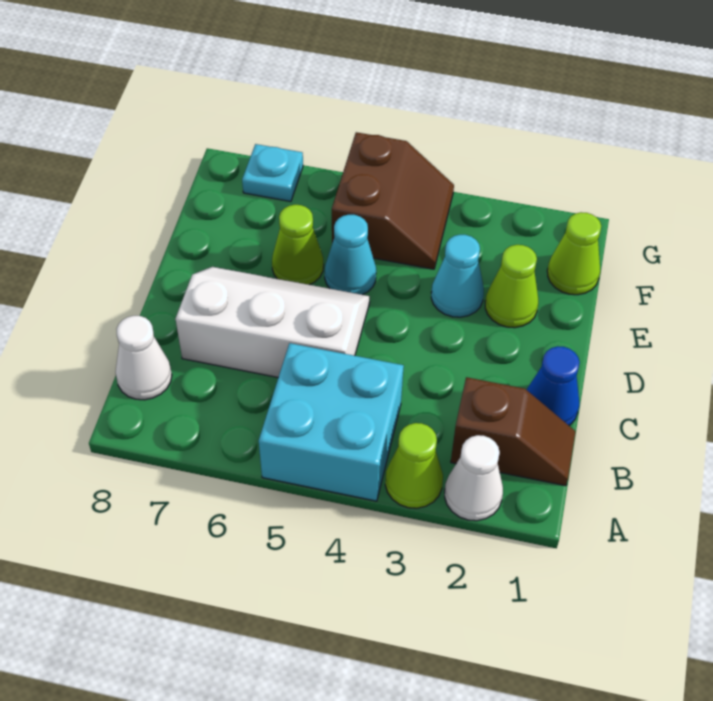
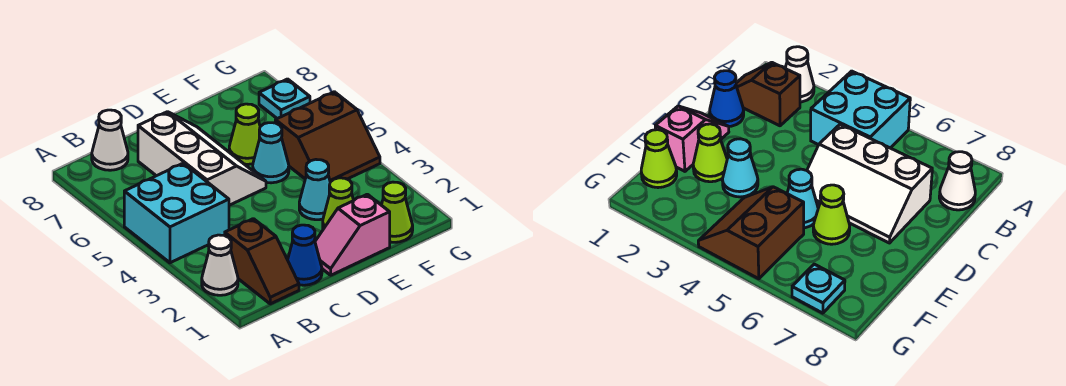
lime cone A3 level 1 -> none
none -> pink slope D1:E1 level 1 top E

